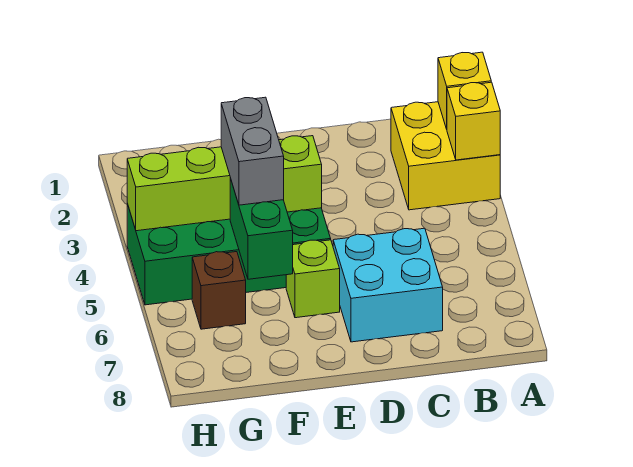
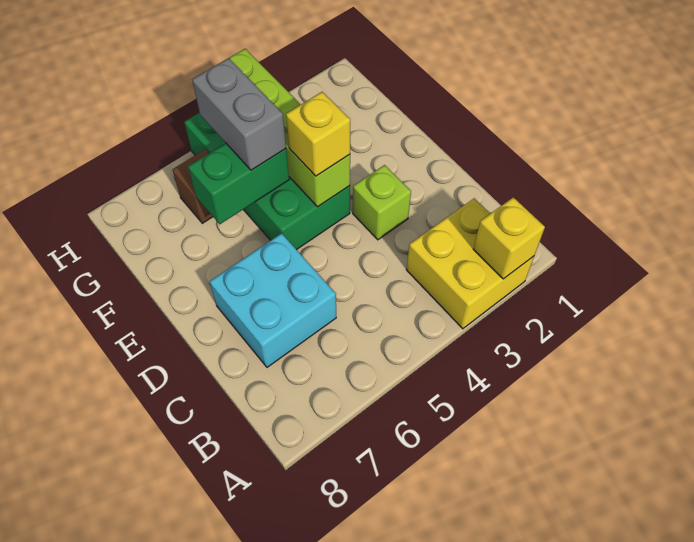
yellow brick A3 level 2 -> yellow brick E4 level 3
lime brick E6 level 1 -> lime brick D3 level 1
grey brick F4:F5 level 3 -> grey brick F5:G5 level 3

